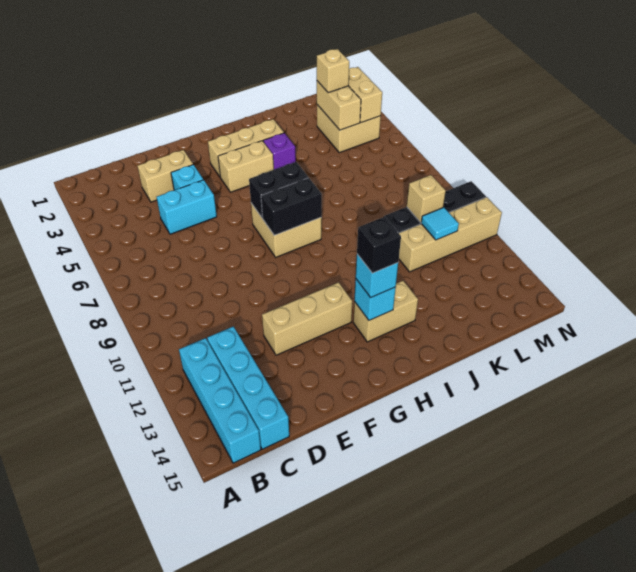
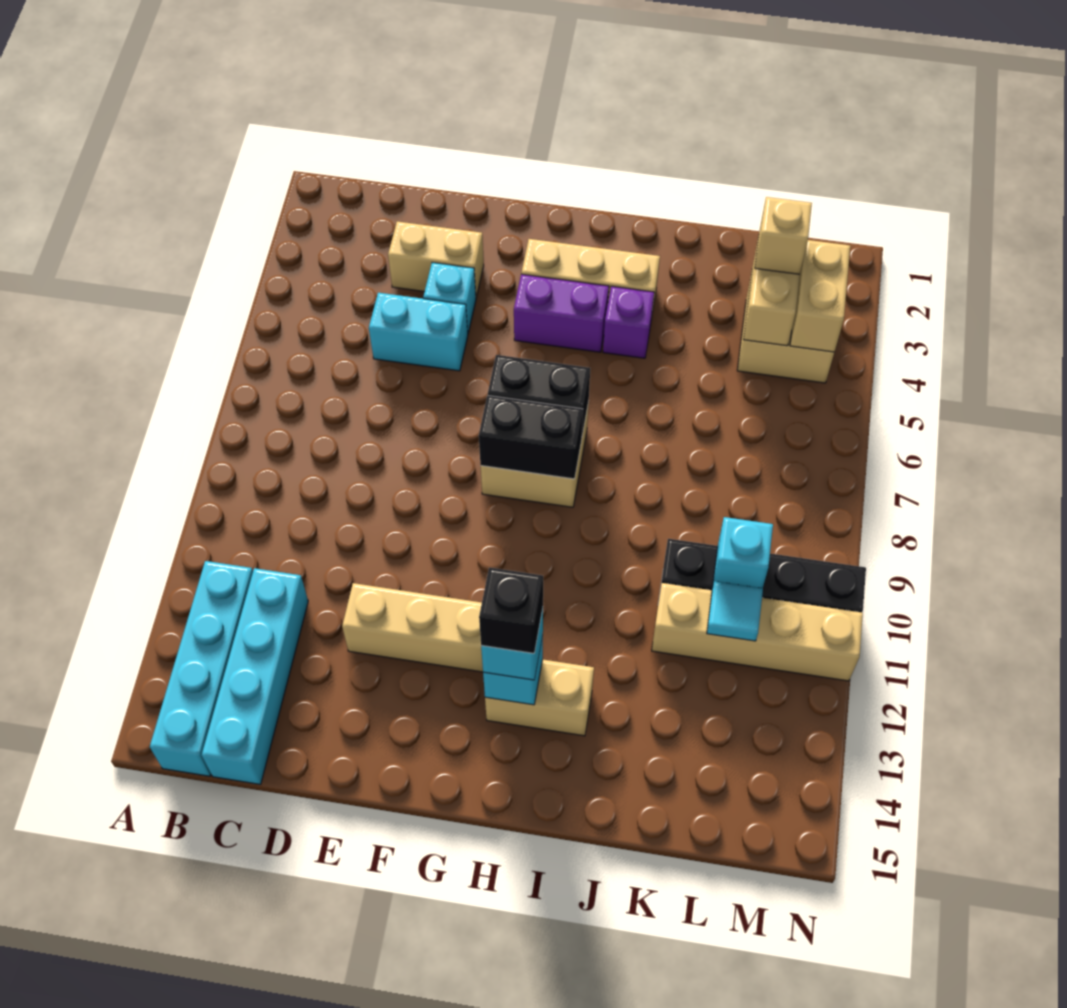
tan brick G4:H4 level 1 -> purple brick G4:H4 level 1
tan brick L10 level 2 -> cyan brick L10 level 2

